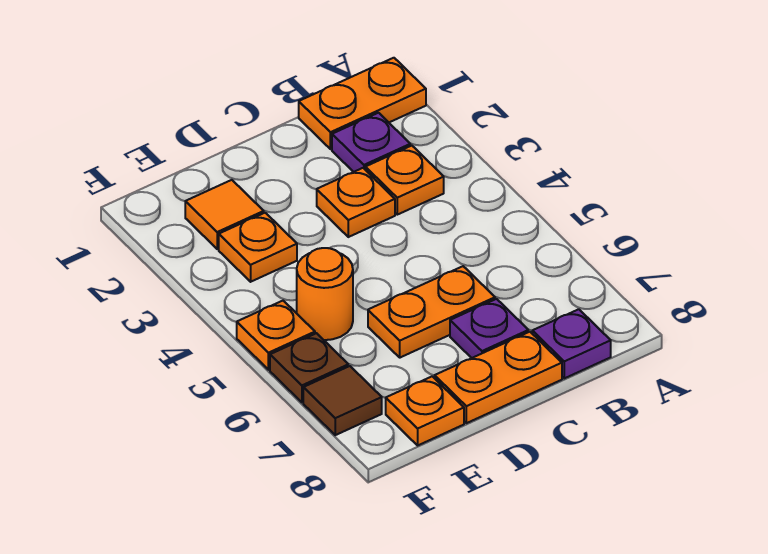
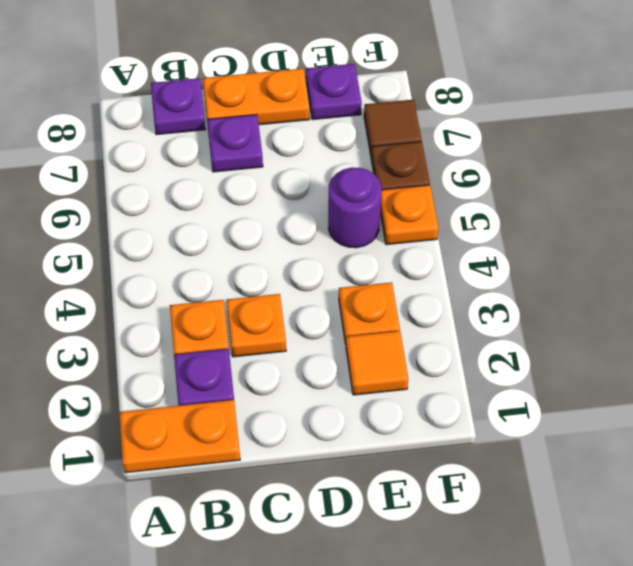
orange plate C6:D6 level 1 -> none
orange round brick E5 level 1 -> purple round brick E5 level 1
orange plate E8 level 1 -> purple plate E8 level 1

